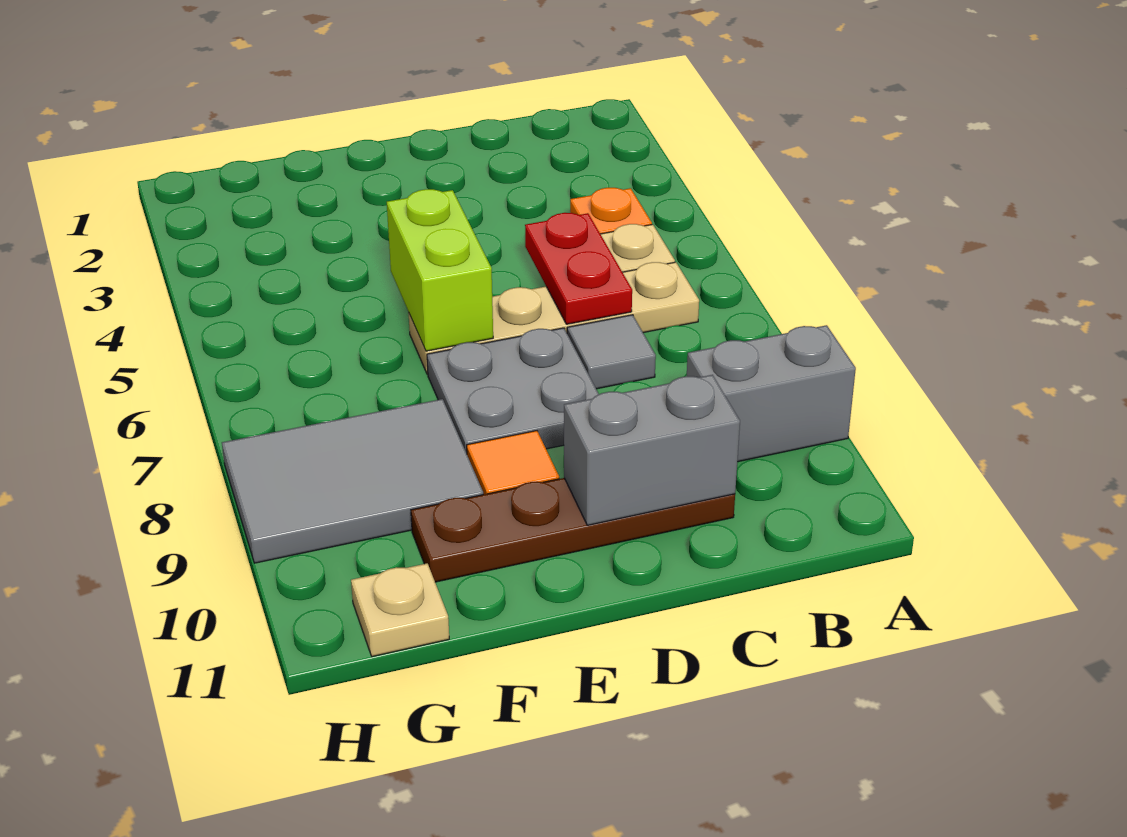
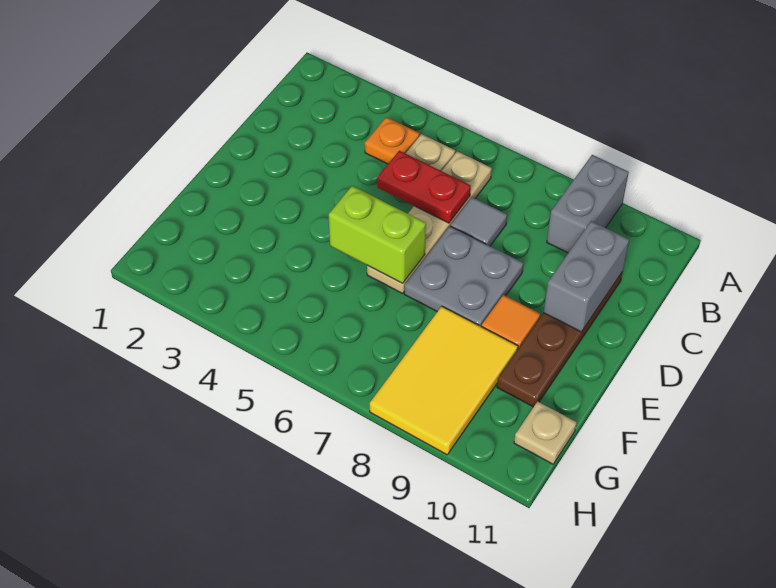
grey tile F8:H9 level 1 -> yellow tile F8:H9 level 1

